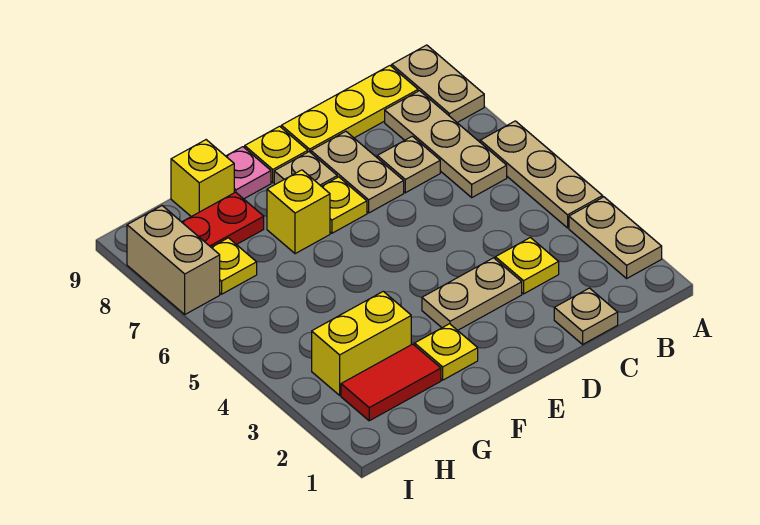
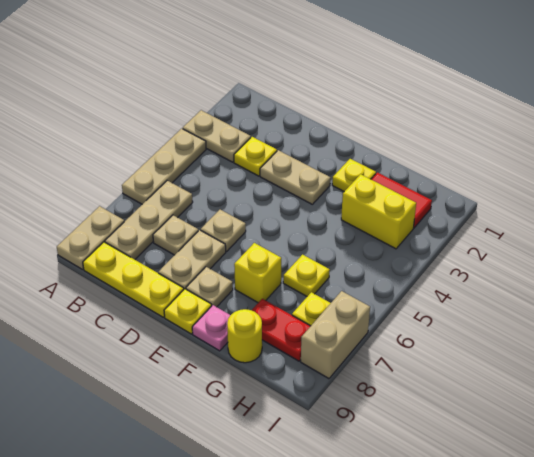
tan plate A2:A3 level 1 -> tan plate A3:B3 level 1
tan plate C1 level 1 -> tan plate D6 level 1
yellow plate E7 level 1 -> yellow plate G6 level 1
yellow brick G9 level 1 -> yellow round brick G9 level 1

